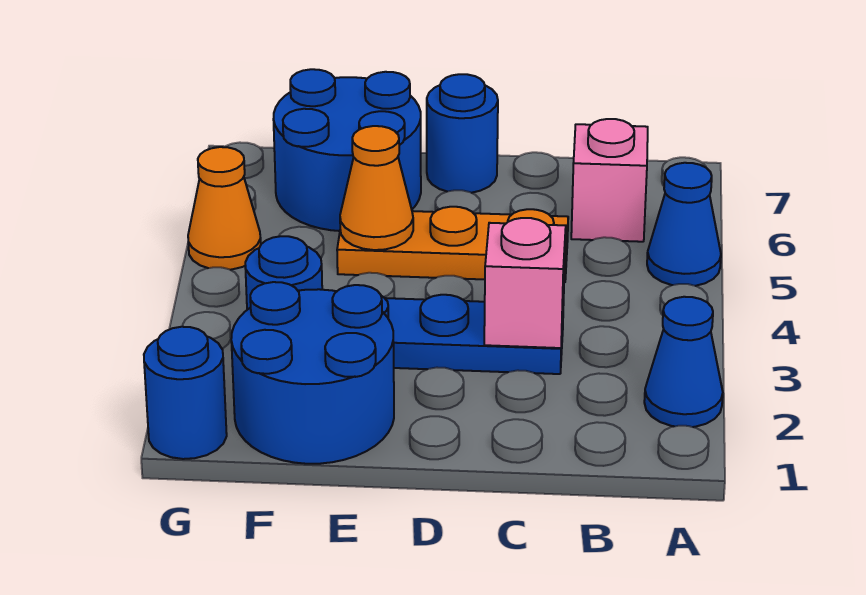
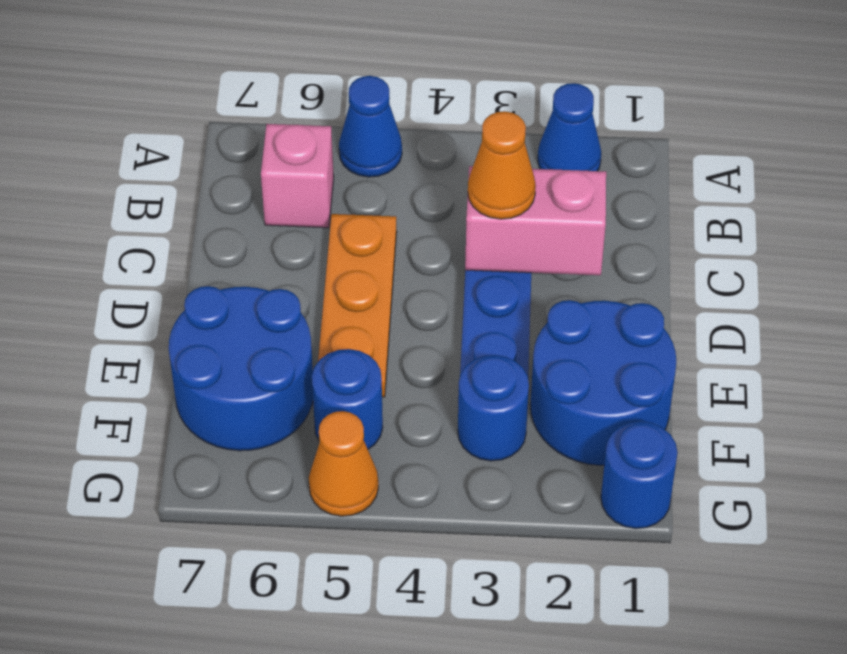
pink brick C3 level 2 -> pink brick C2:C3 level 2
blue round brick D7 level 1 -> blue round brick F5 level 1
orange cone E5 level 2 -> orange cone C3 level 3

